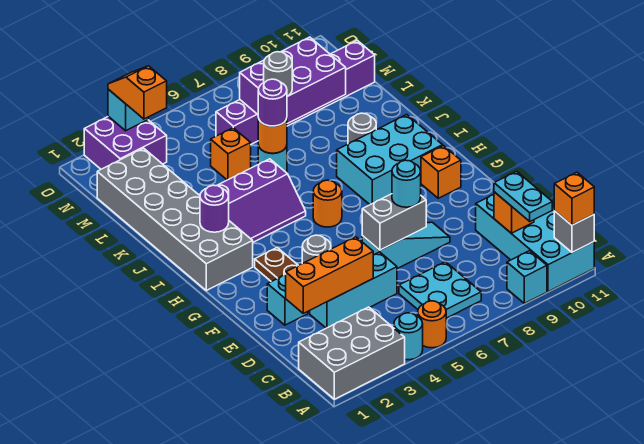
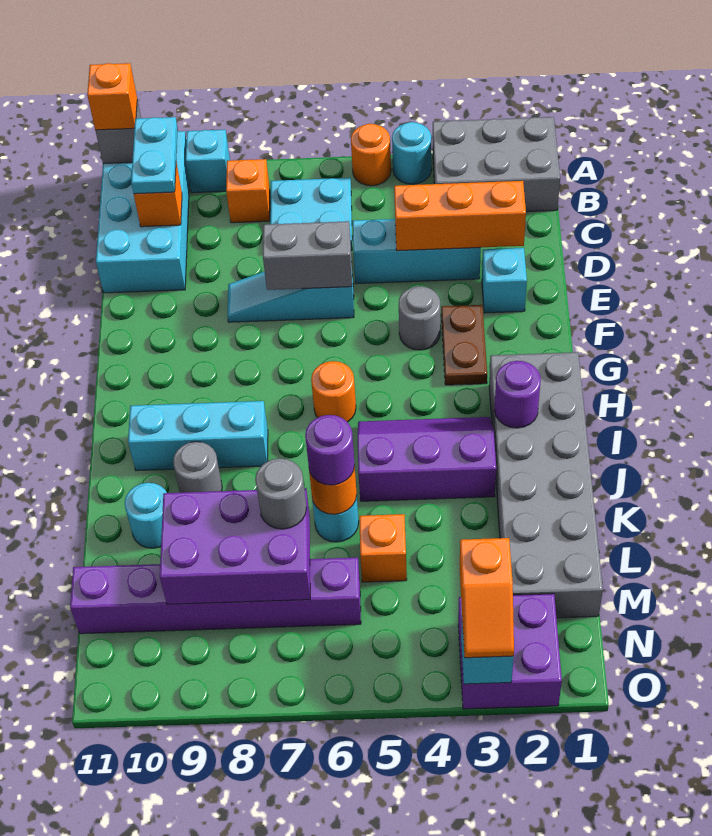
cyan round brick E7 level 3 -> cyan round brick K10 level 1
orange brick G10 level 1 -> orange brick B8 level 1
cyan brick H8:I10 level 1 -> cyan brick I8:I10 level 1

